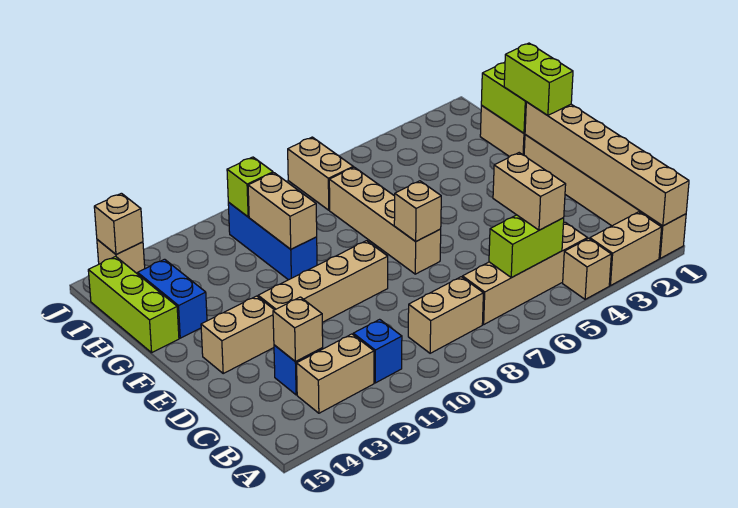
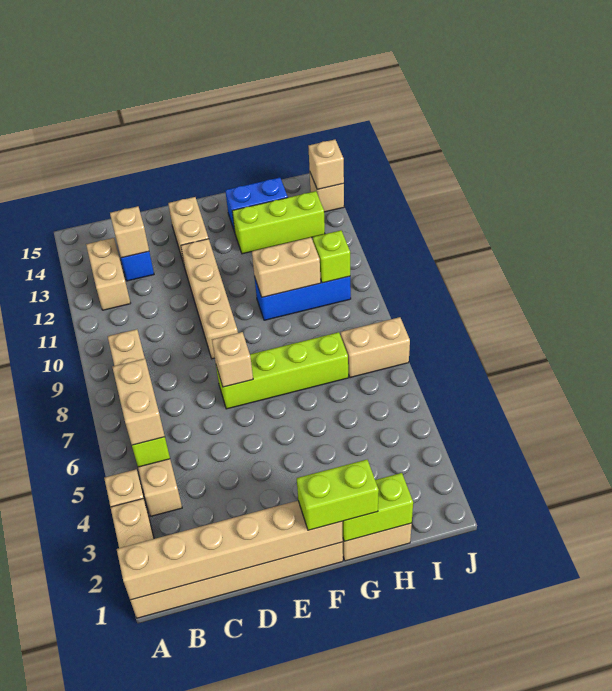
tan brick B5:C5 level 3 -> tan brick B5:B6 level 3
blue brick B11 level 1 -> none
tan brick E7:H7 level 1 -> lime brick E7:H7 level 1
lime brick G15:I15 level 1 -> lime brick G13:I13 level 1

